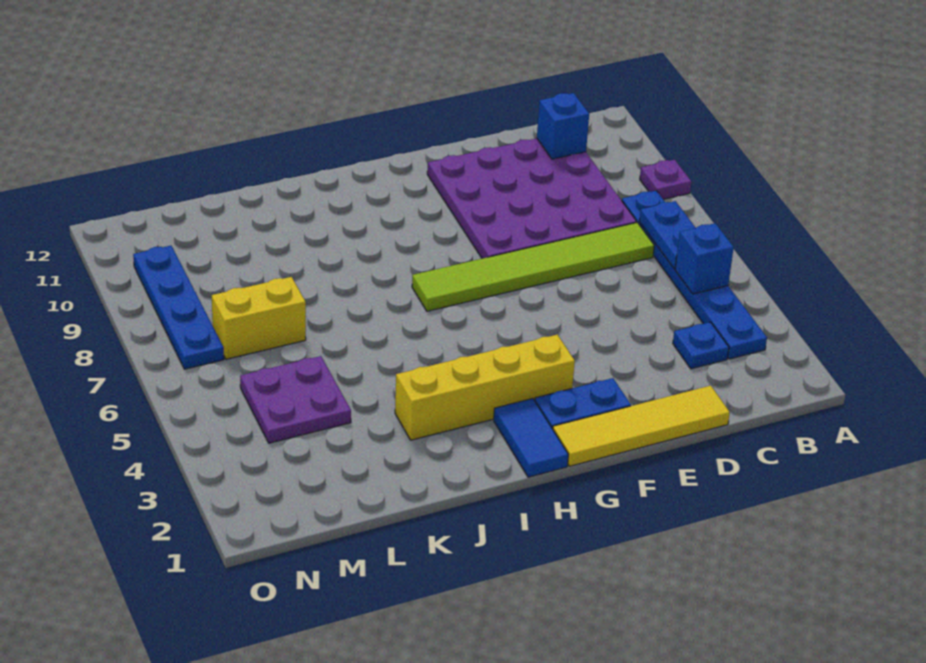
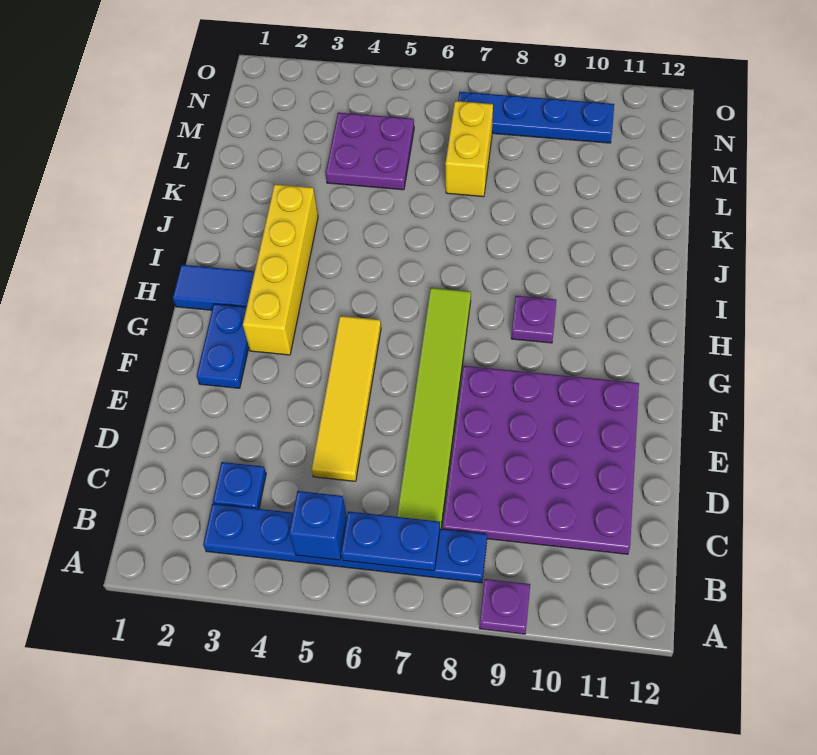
blue brick C11 level 2 -> none
yellow tile D1:G1 level 1 -> yellow tile D5:G5 level 1
none -> purple plate H9 level 1

